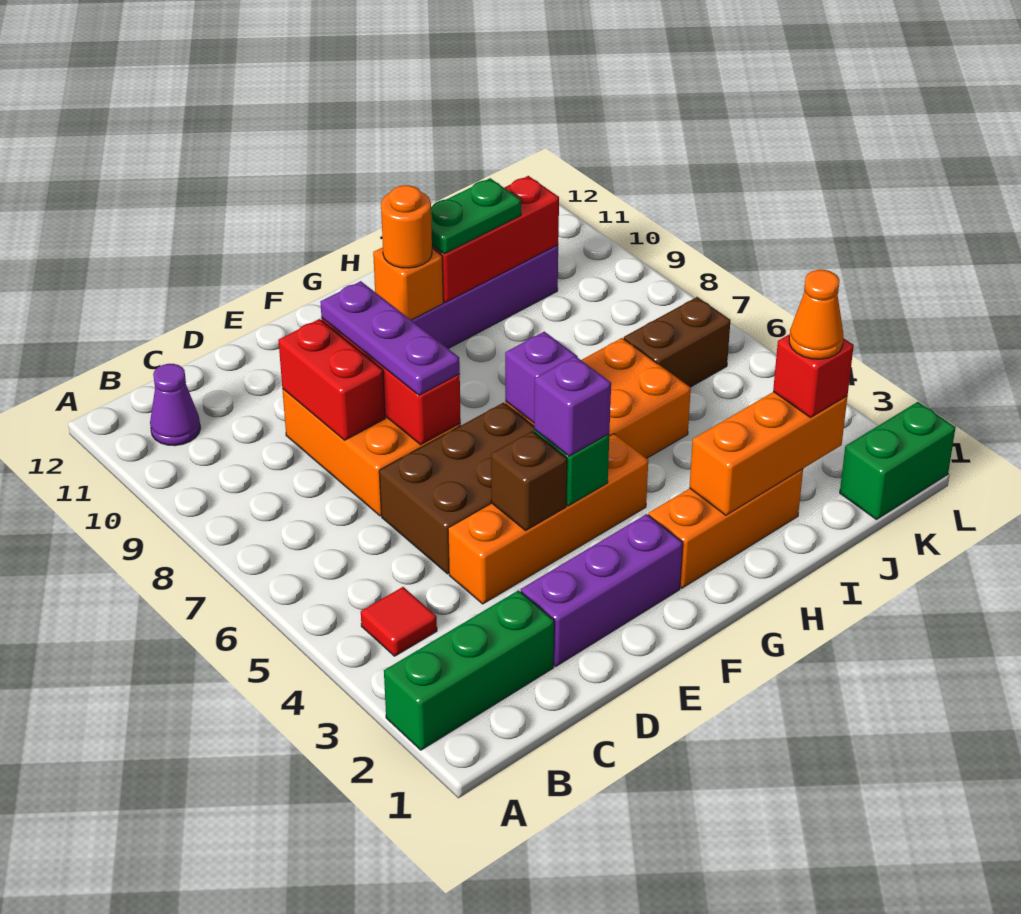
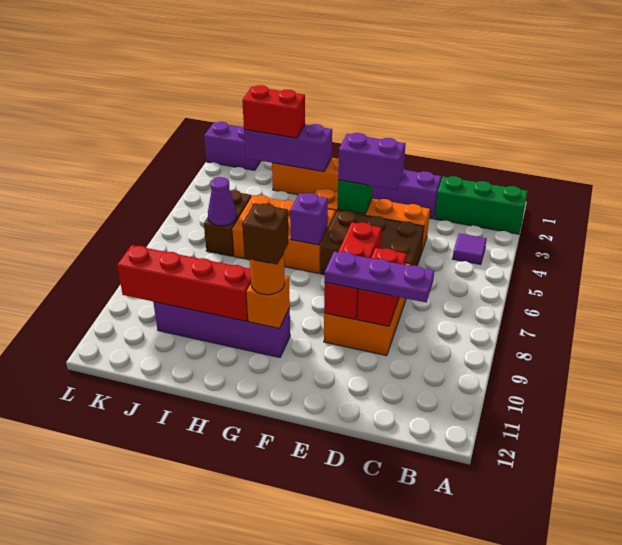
red tile B4 level 1 -> purple tile B4 level 1
purple cone B11 level 1 -> purple cone J6 level 2
brown brick E4 level 2 -> brown brick G10 level 4
purple plate E7:E9 level 3 -> purple plate C9:E9 level 3
purple brick F4 level 3 -> purple brick E4:F4 level 3
orange brick H2:J2 level 2 -> purple brick H2:J2 level 2
red brick H10:J10 level 2 -> red brick H10:K10 level 2
green plate H10:I10 level 3 -> none
red brick J2 level 3 -> red brick I2:J2 level 3
orange cone J2 level 4 -> none
brown brick J6:K6 level 1 -> brown brick J5:J6 level 1
green brick K1:L1 level 1 -> purple brick K1:L1 level 1

